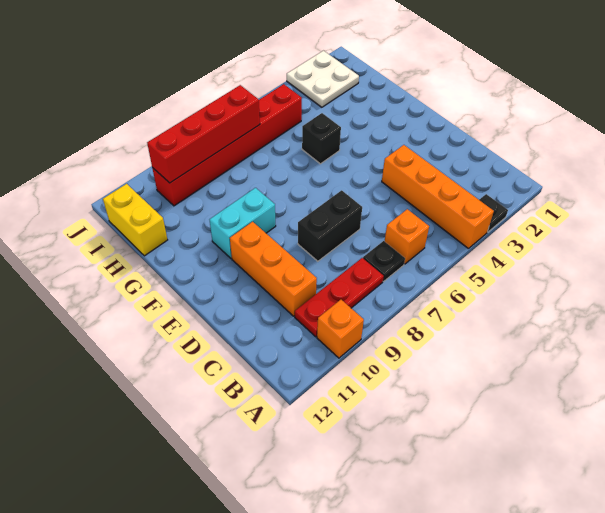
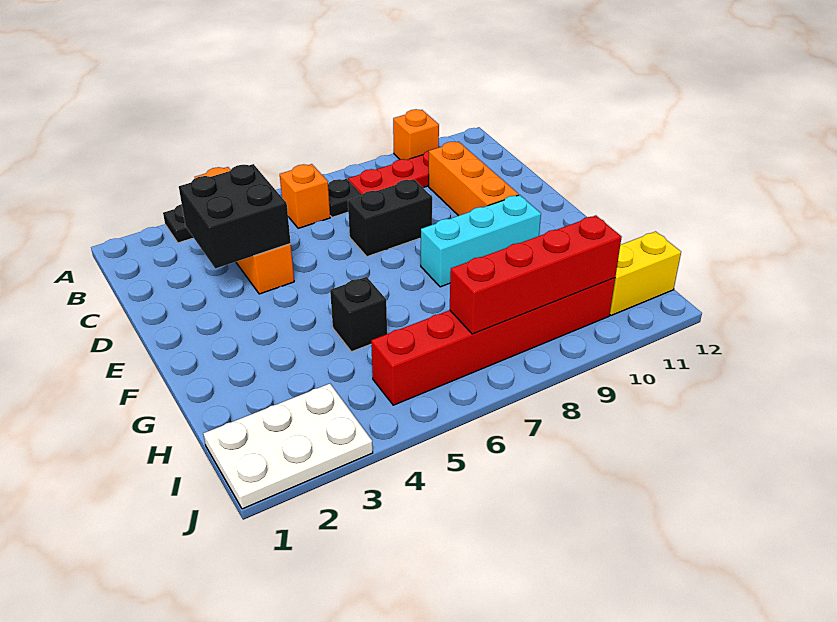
none -> black brick C3:D4 level 2
cyan brick F9:F10 level 1 -> cyan brick F8:F10 level 1
yellow brick H12:I12 level 1 -> yellow brick I11:I12 level 1
white plate I2:J3 level 1 -> white plate I1:J3 level 1

